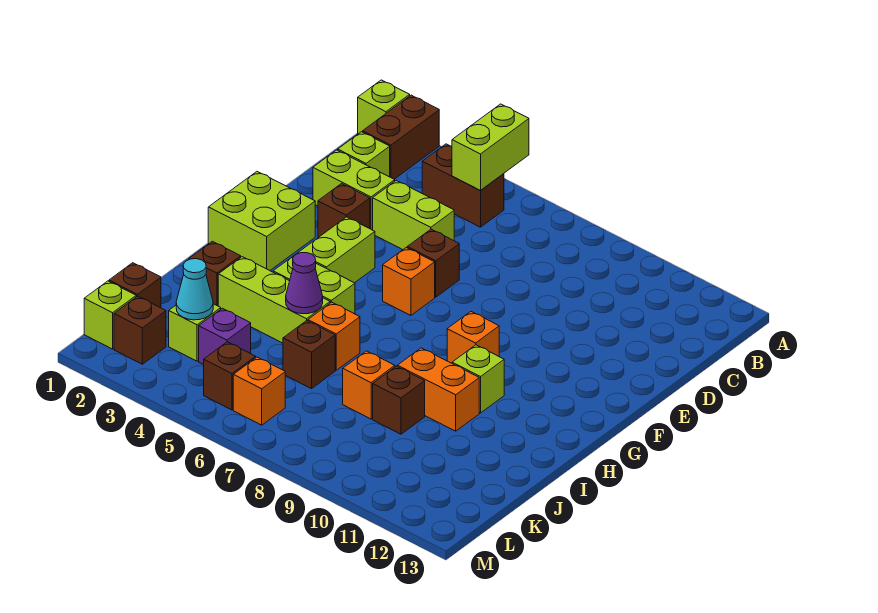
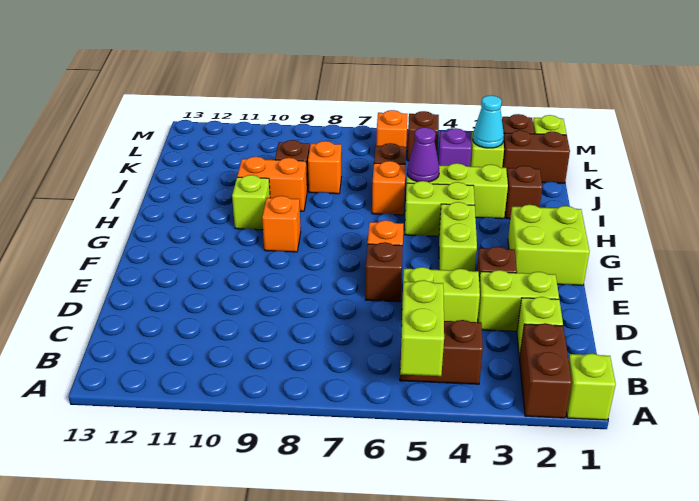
brown brick K1 level 1 -> brown brick K1:K2 level 1

